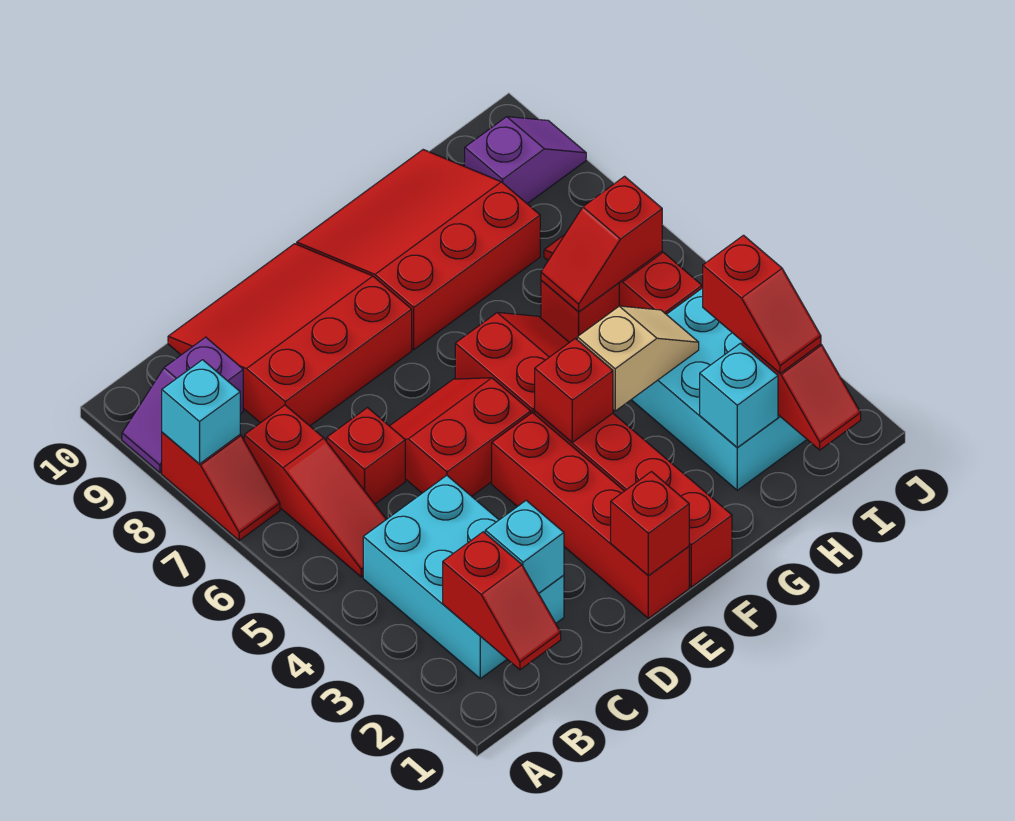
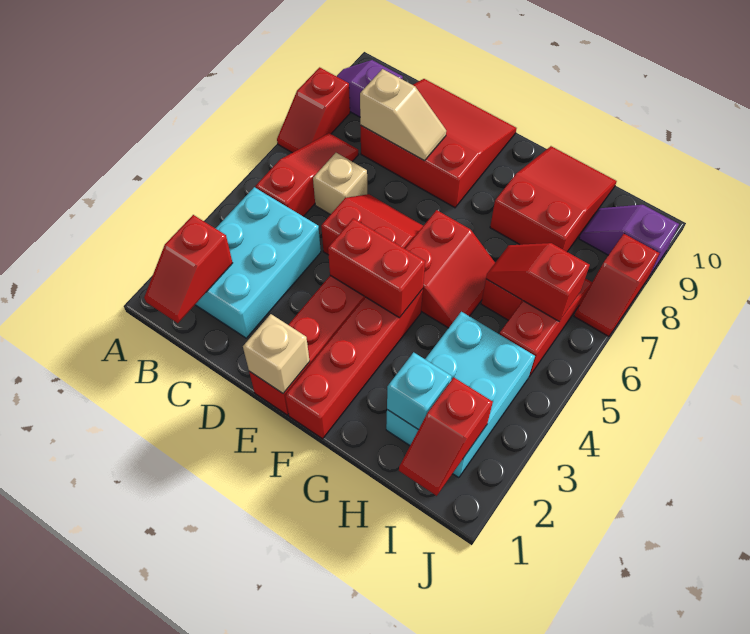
cyan brick A8 level 2 -> none
red slope B5:B7 level 1 top 7 -> red slope B5:B7 level 1 top 5
cyan brick C2 level 2 -> none
red brick C6 level 1 -> tan brick C6 level 1
red brick E1 level 2 -> tan brick E1 level 2
red brick F4 level 2 -> red brick E4:F4 level 2
red slope F8:H10 level 1 top 8 -> red slope G8:H10 level 1 top 8
tan slope G4:H4 level 2 top G -> tan slope C8:D8 level 2 top C
red slope I2:I3 level 3 top 3 -> red slope J7:J8 level 1 top 8
purple slope I9:J9 level 1 top I -> purple slope I9:J9 level 1 top J

